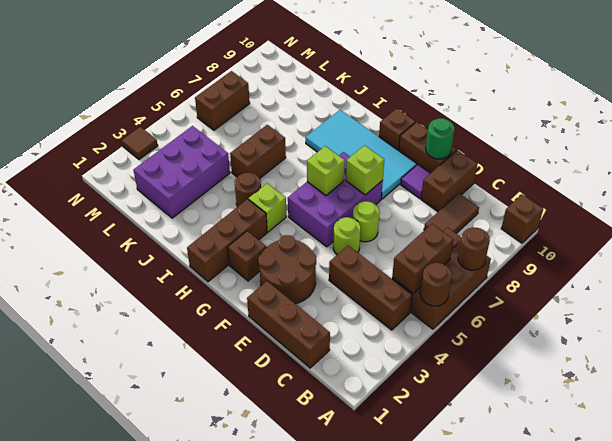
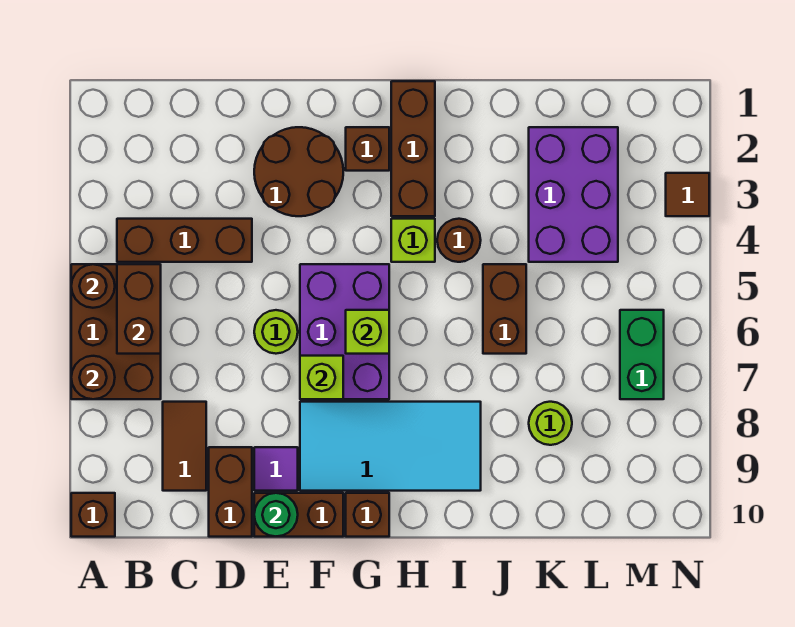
brown brick C1:E1 level 1 -> none
lime round brick E5 level 1 -> lime round brick K8 level 1
brown brick M6:M7 level 1 -> green brick M6:M7 level 1

